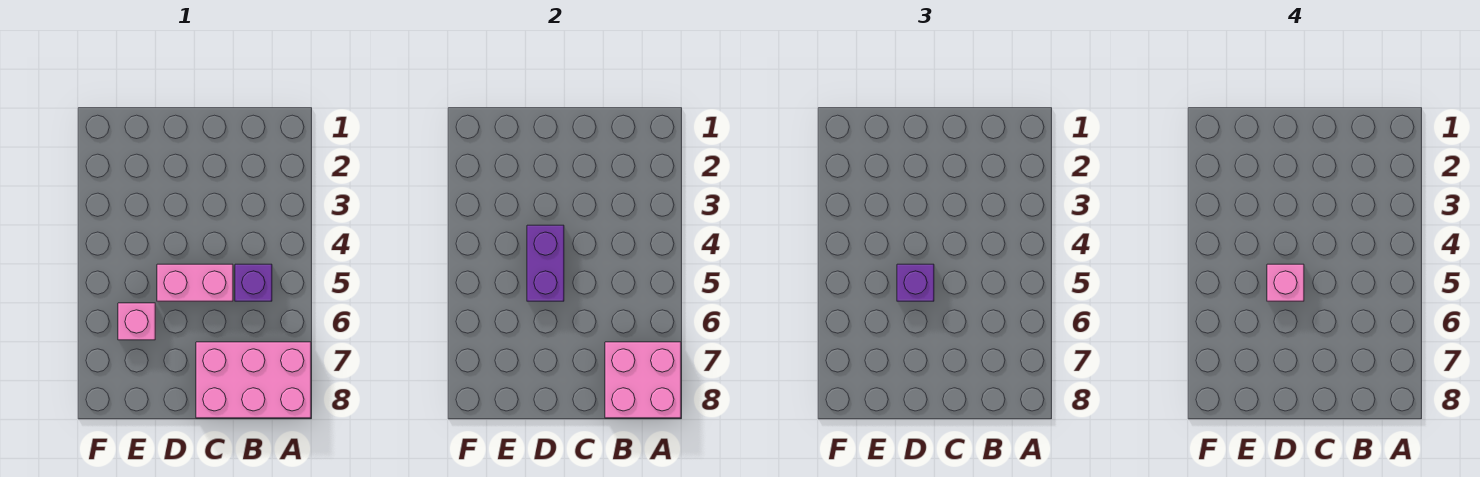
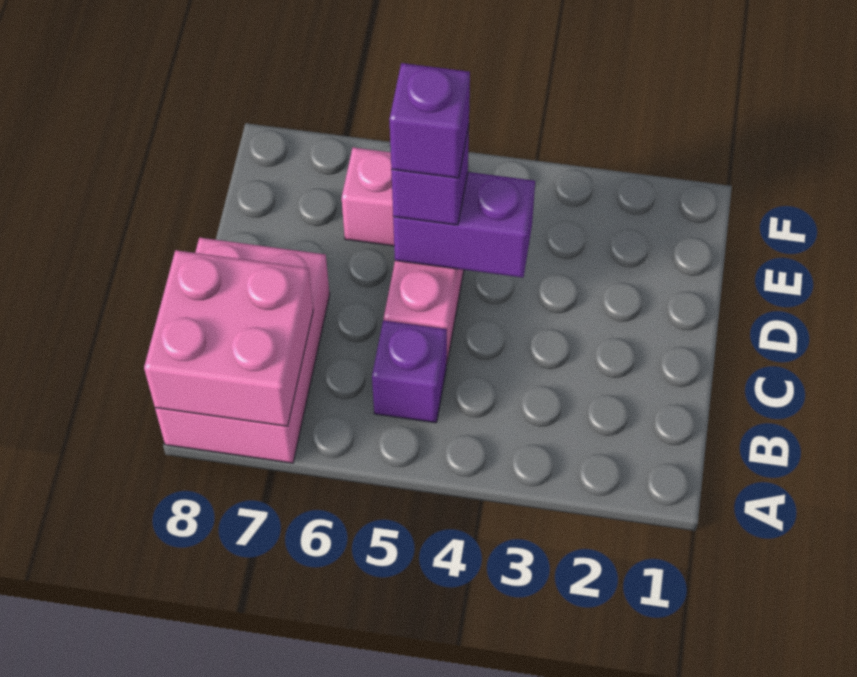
pink brick D5 level 4 -> purple brick D5 level 4

